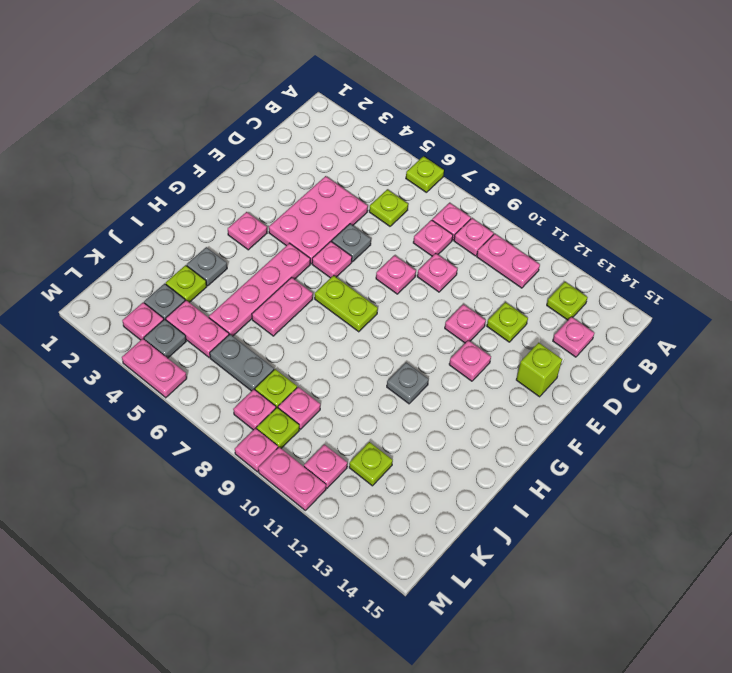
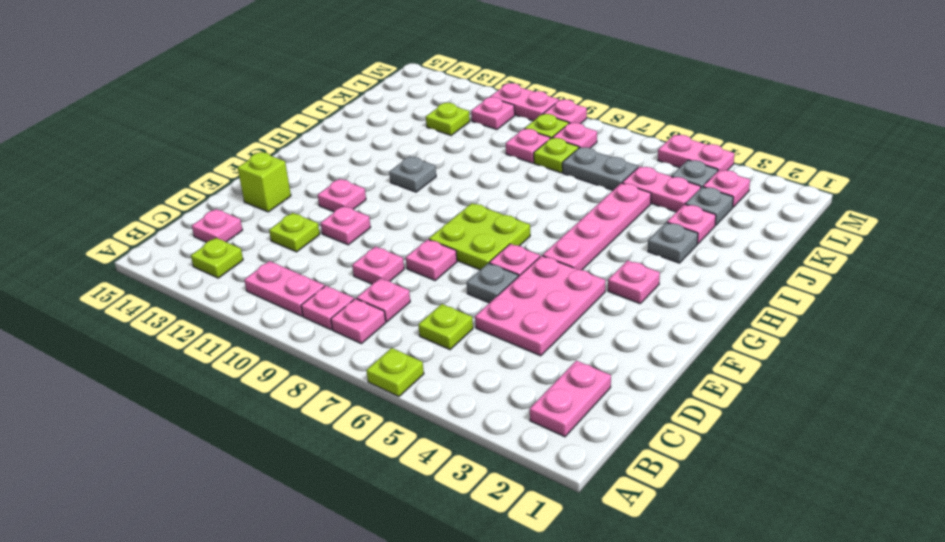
lime plate G7:G8 level 1 -> lime plate F7:G8 level 1
pink plate H6:I6 level 1 -> pink plate B2:C2 level 1
lime plate J3 level 1 -> pink plate J3 level 1

